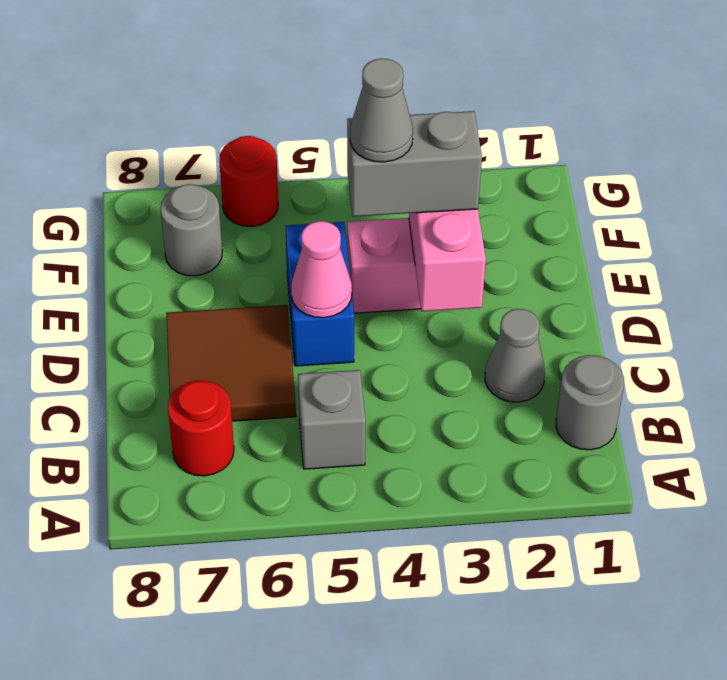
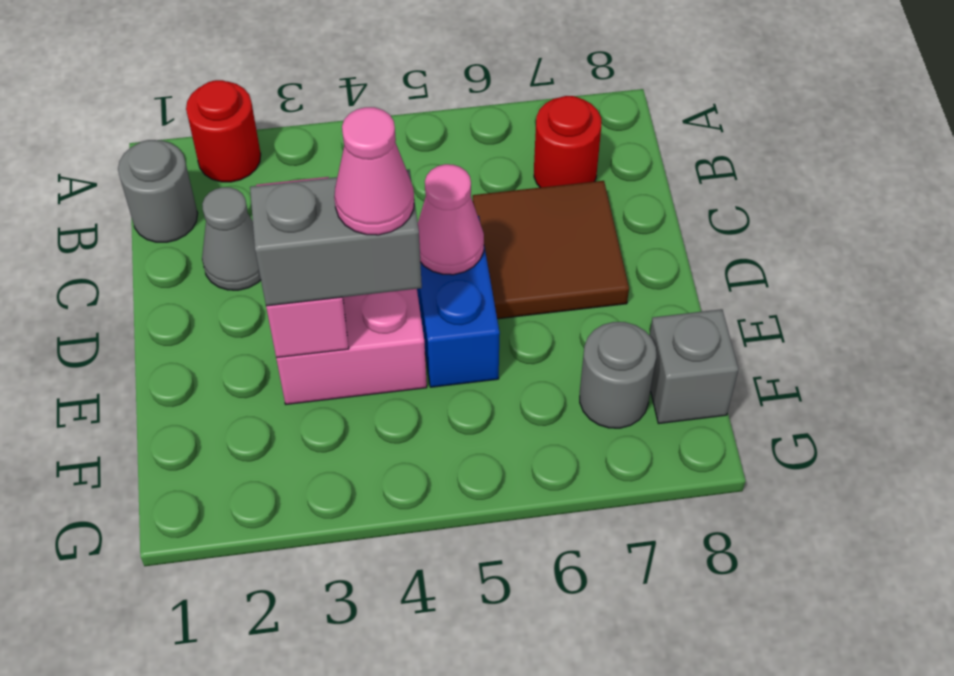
grey brick B5 level 1 -> grey brick F8 level 1
grey cone E4 level 4 -> pink cone E4 level 4
red round brick G6 level 1 -> red round brick A2 level 1

